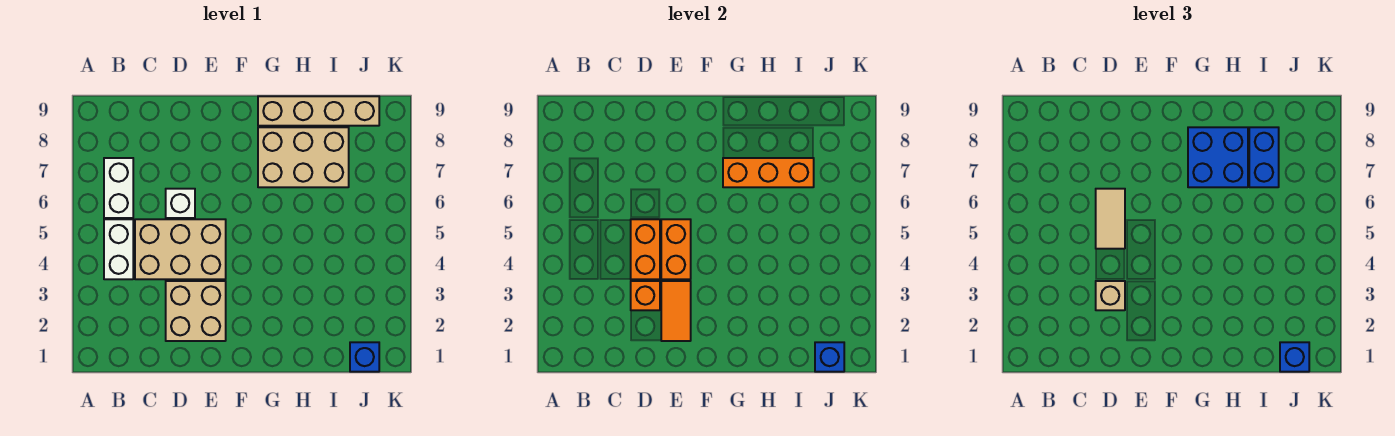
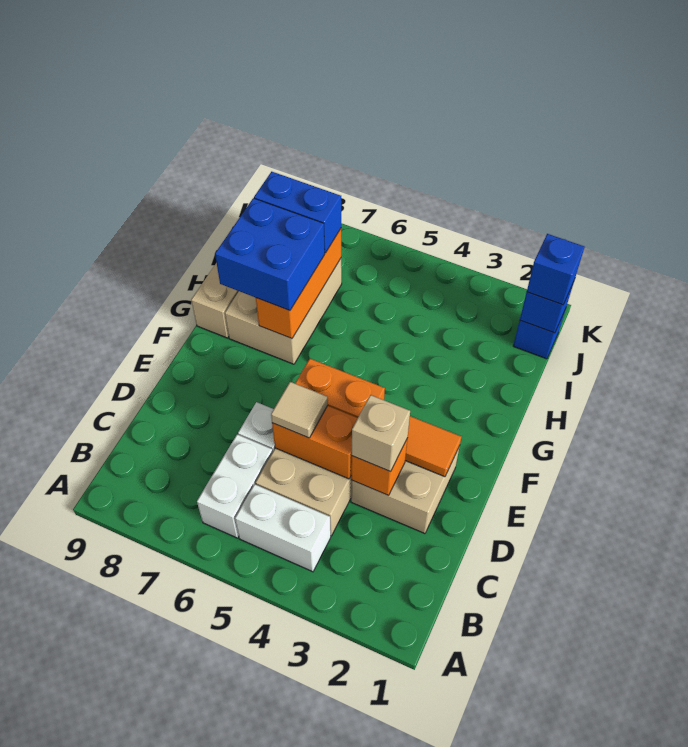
white brick B6:B7 level 1 -> white brick B6:C6 level 1
tan tile D5:D6 level 3 -> tan tile D5 level 3

